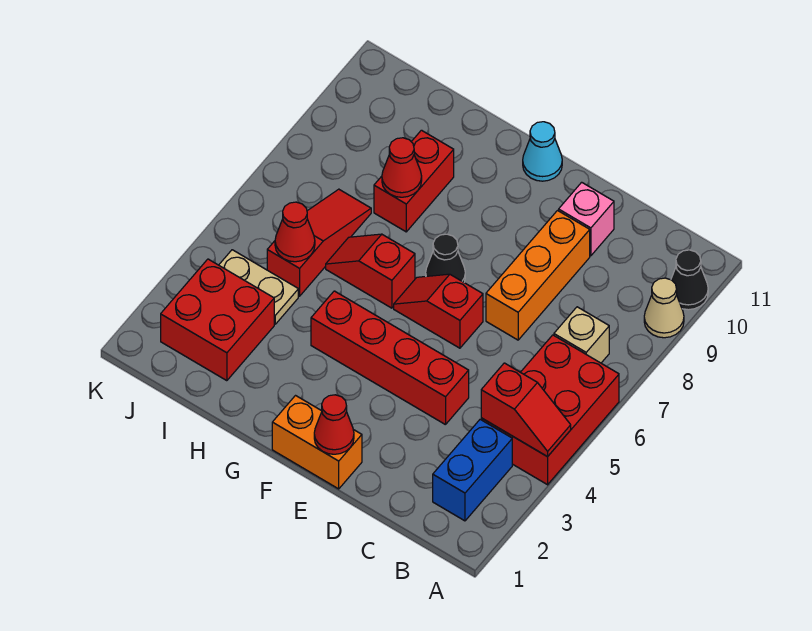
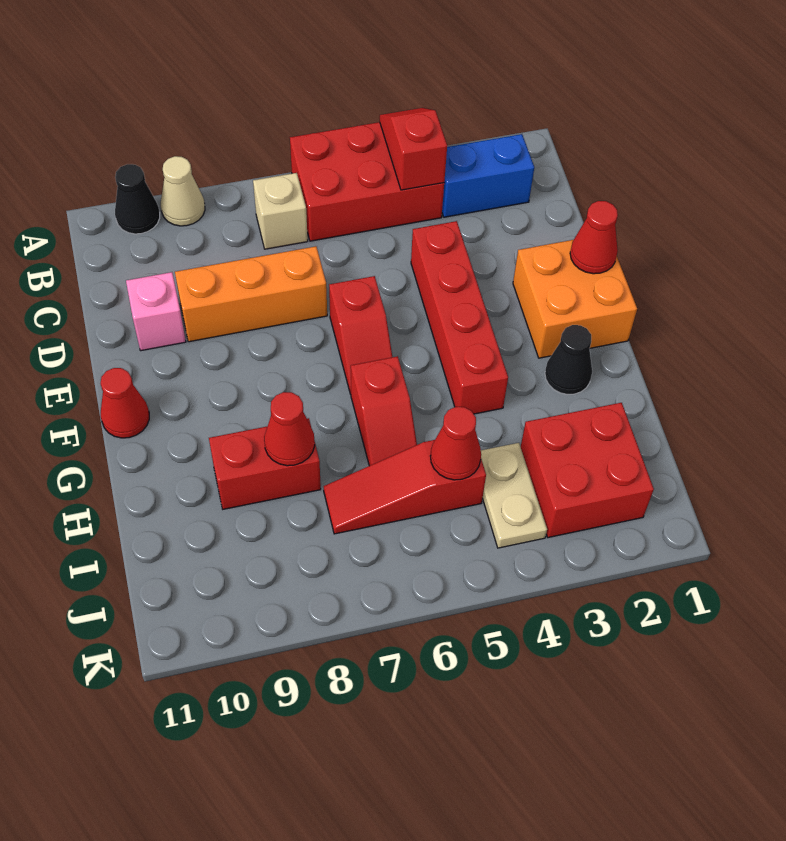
orange brick E1:F1 level 1 -> orange brick E1:F2 level 1
black cone F7 level 1 -> black cone G2 level 1
cyan cone F11 level 1 -> red cone F11 level 1

